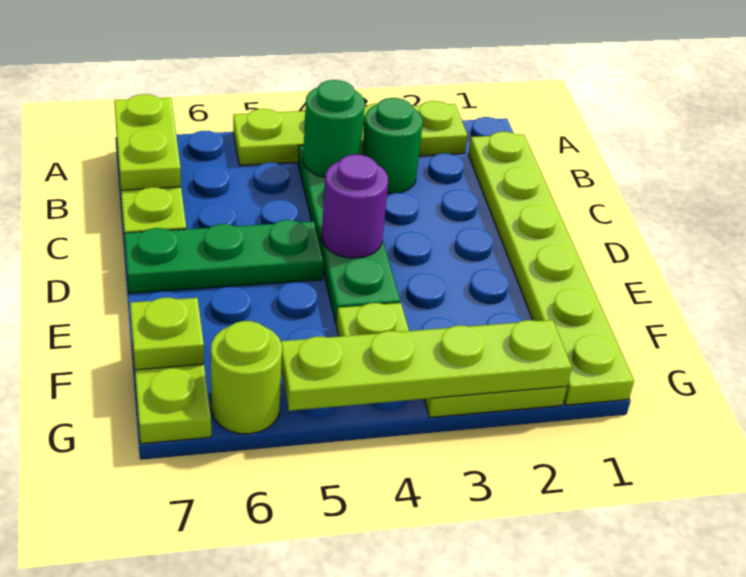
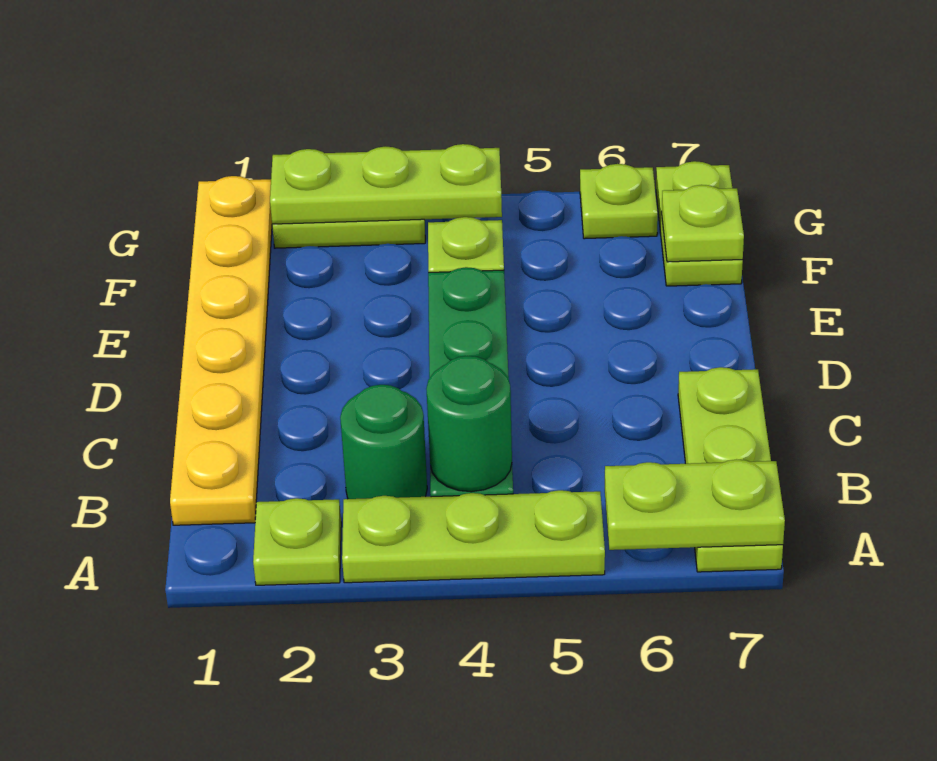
lime plate A7:B7 level 2 -> lime plate A6:A7 level 2
lime plate B1:G1 level 1 -> yellow plate B1:G1 level 1
purple round brick D4 level 2 -> none
green plate D5:D7 level 1 -> none
lime plate G2:G5 level 2 -> lime plate G2:G4 level 2
lime round brick G6 level 1 -> lime plate G6 level 1

